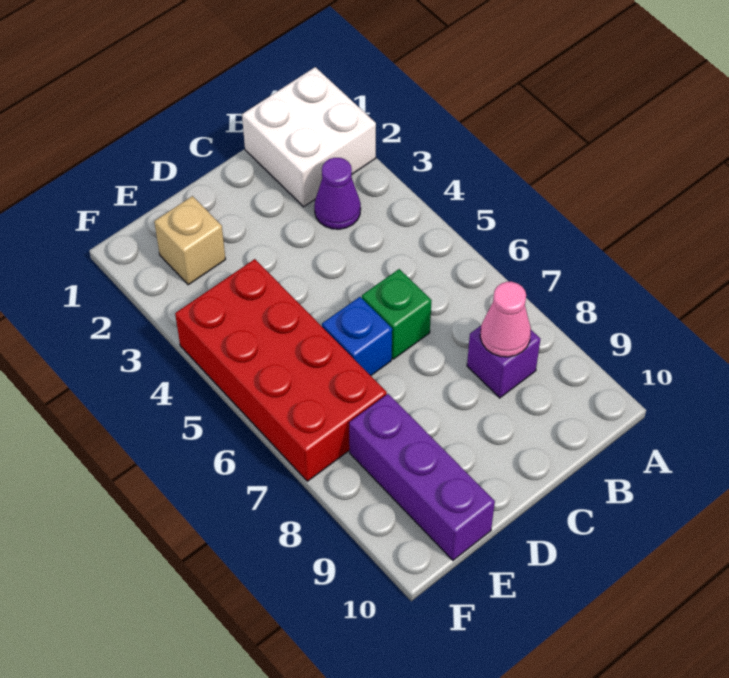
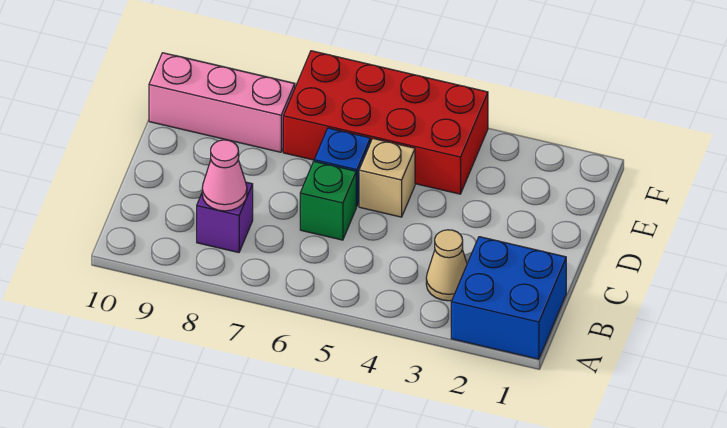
white brick A1:B2 level 1 -> blue brick A1:B2 level 1
purple cone B3 level 1 -> tan cone B3 level 1
tan brick E2 level 1 -> tan brick D5 level 1
purple brick E8:E10 level 1 -> pink brick E8:E10 level 1

